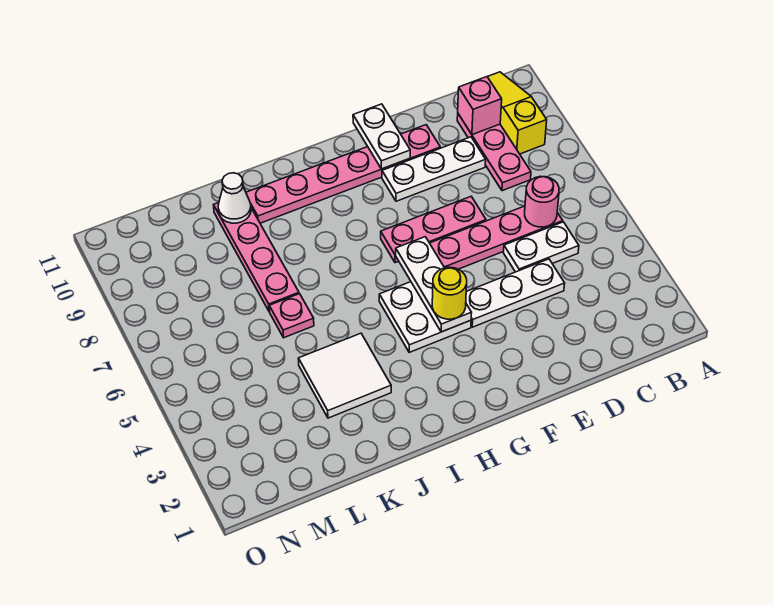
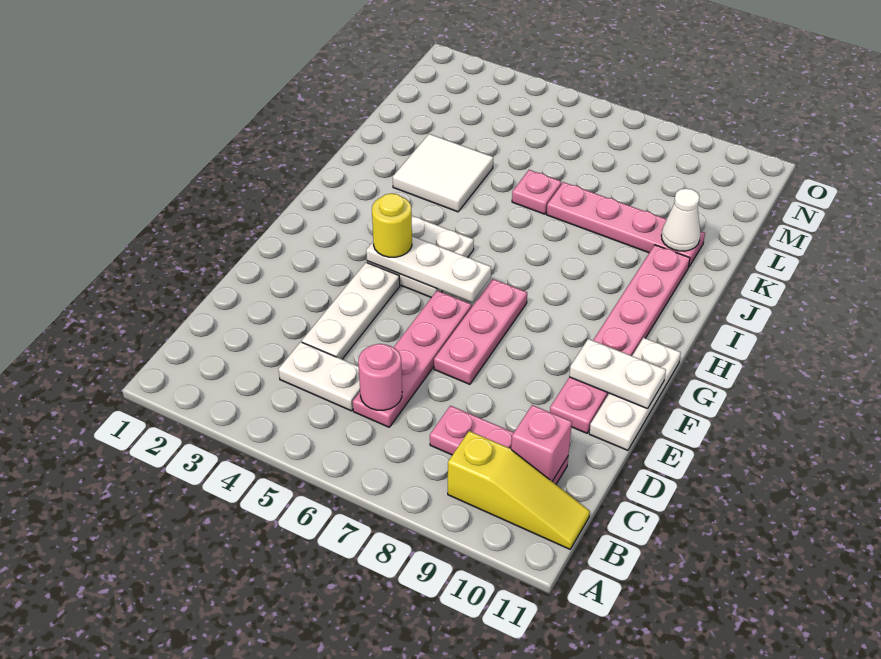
white plate C5:D5 level 1 -> white plate C4:C5 level 1
white plate D9:F9 level 1 -> white plate E11:G11 level 1

